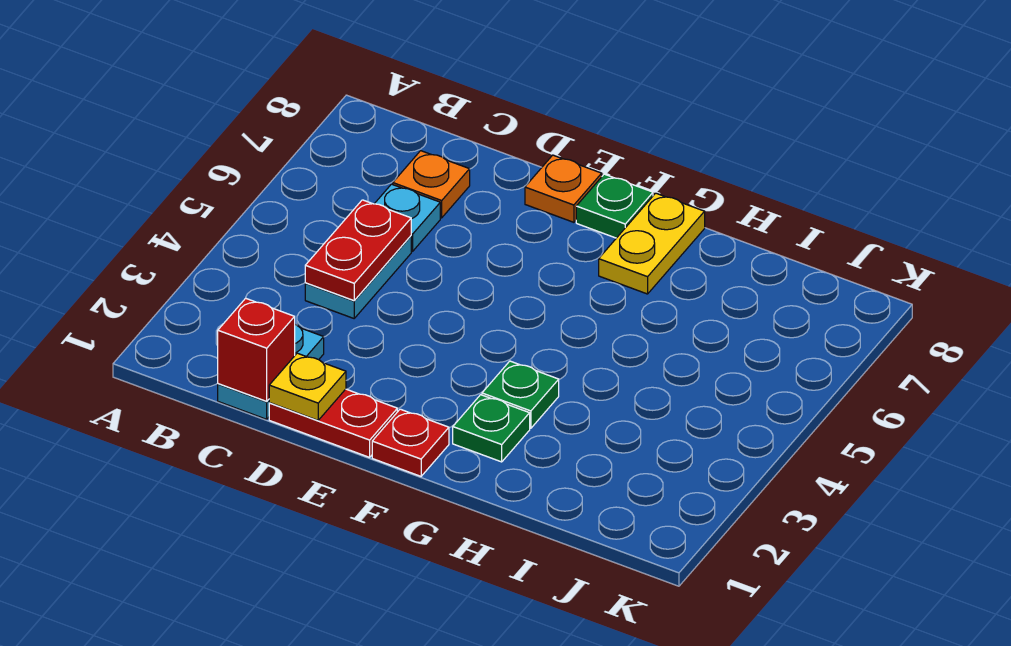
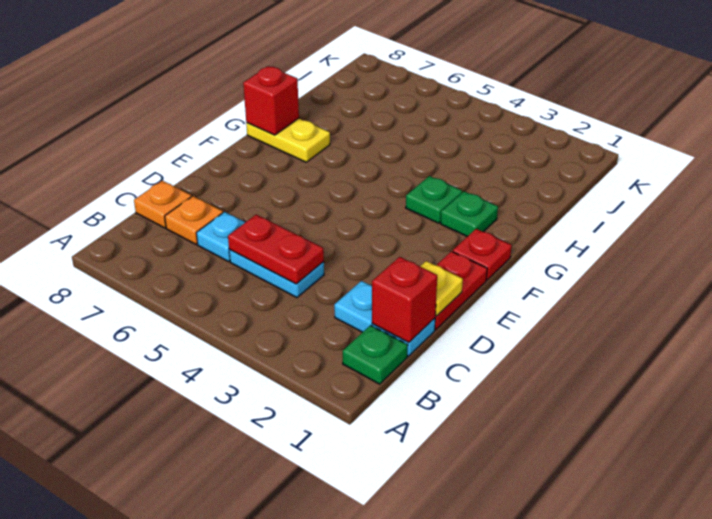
orange plate E8 level 1 -> orange plate C8 level 1
green plate F8 level 1 -> green plate B1 level 1
none -> red brick G8 level 2

